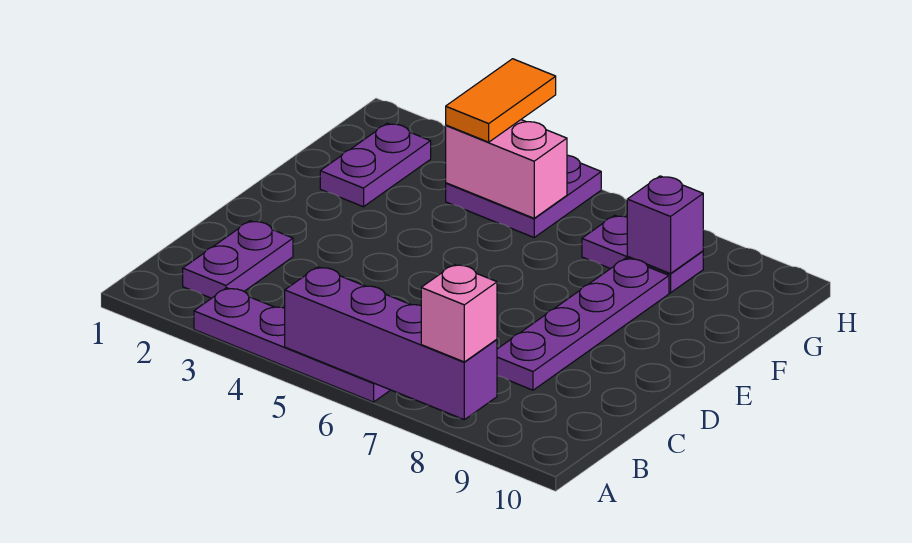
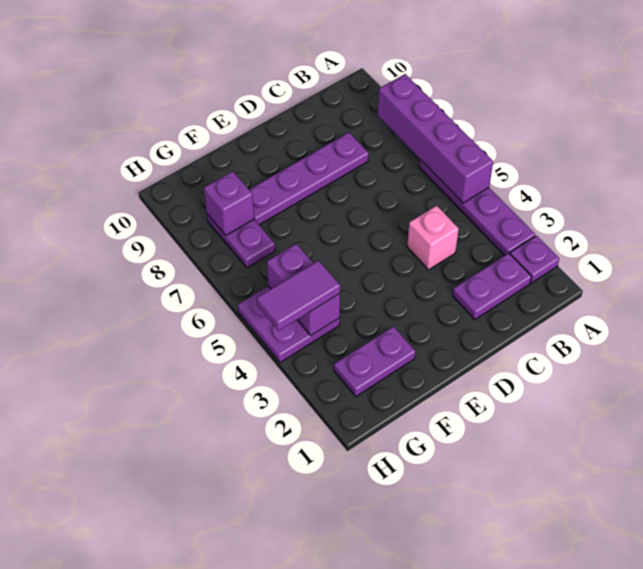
none -> purple plate A2 level 1
pink brick A8 level 3 -> pink brick C4 level 1
pink brick G4:G5 level 2 -> purple brick G4:G5 level 2
orange tile G4:H4 level 3 -> purple tile G4:H4 level 3

